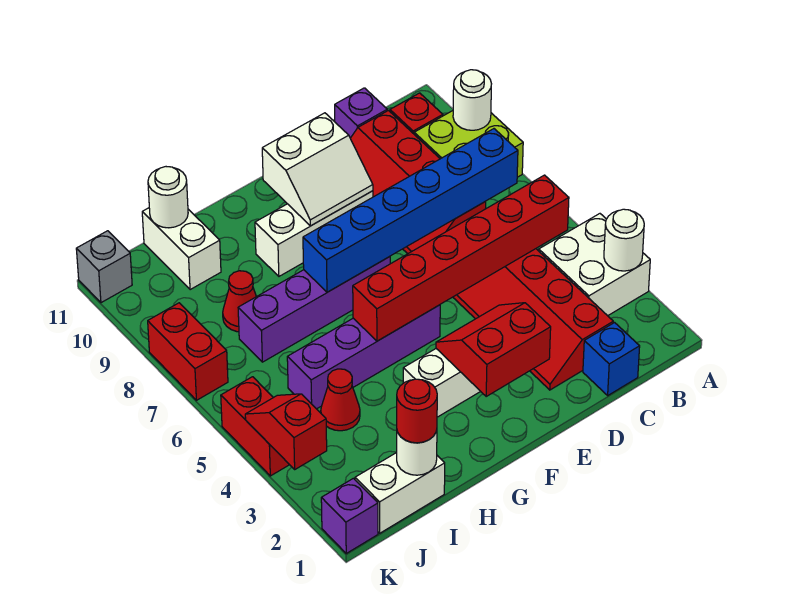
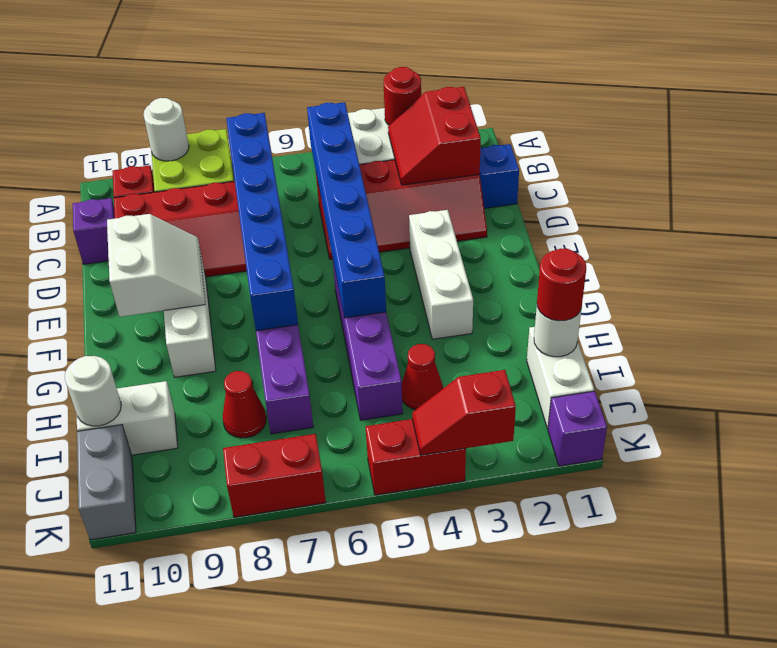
white round brick A3 level 2 -> red round brick A3 level 2
red brick B5:G5 level 2 -> blue brick B5:G5 level 2
red slope E2:F3 level 2 top 2 -> red slope B2:C3 level 2 top 2
grey brick K11 level 1 -> grey brick J11:K11 level 1

